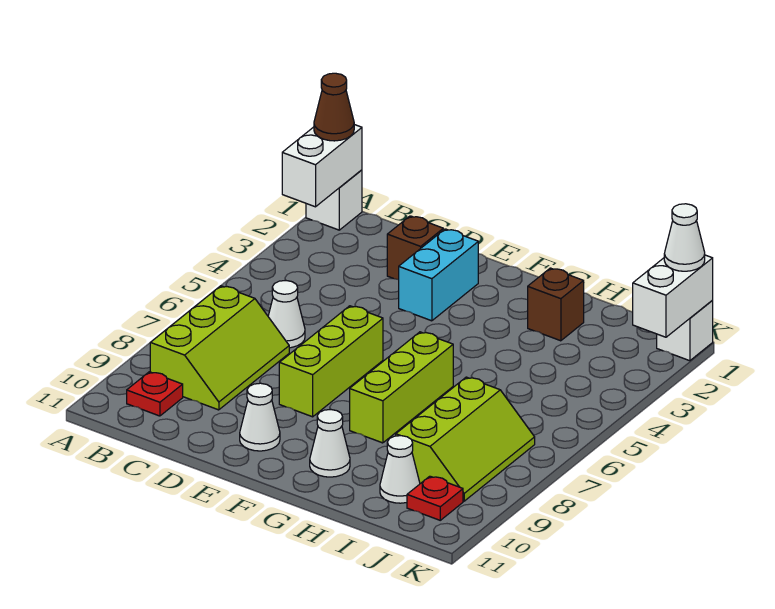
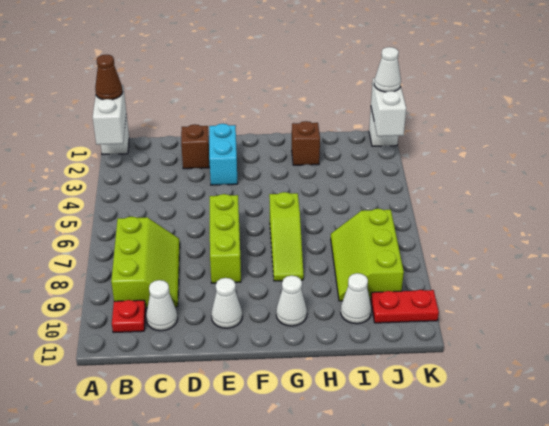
white cone C6 level 1 -> white cone C10 level 1
lime brick G6:G8 level 1 -> lime slope G6:G8 level 1 top 6
lime slope I7:J9 level 1 top I -> lime slope I7:J9 level 1 top J
red plate J10 level 1 -> red plate J10:K10 level 1

